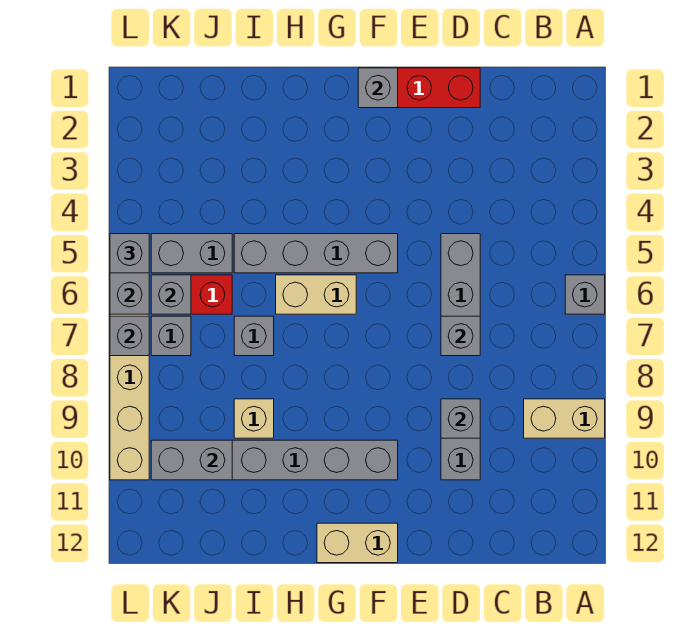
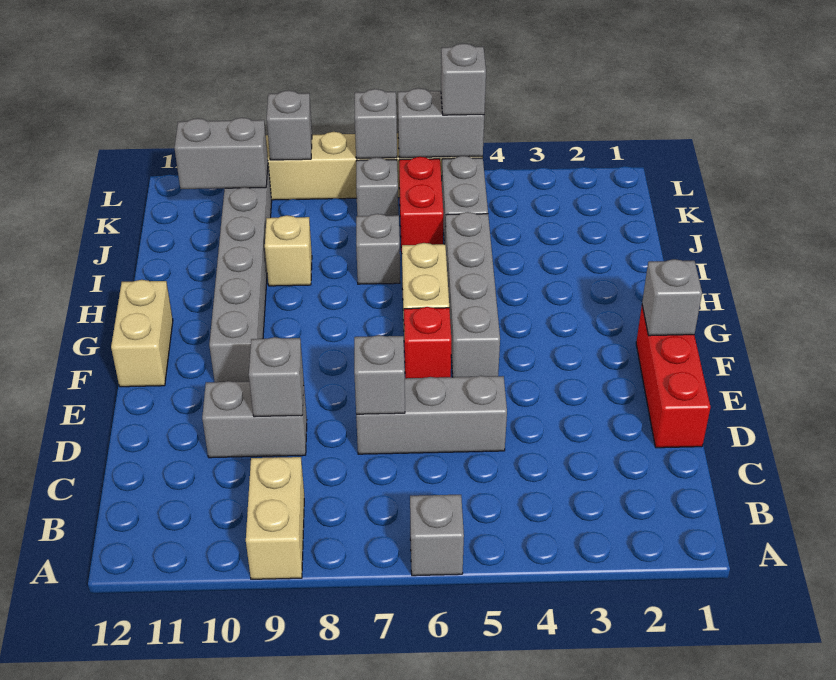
none -> red brick F6 level 1
grey brick J10:K10 level 2 -> grey brick K10:K11 level 2
grey brick K6 level 2 -> grey brick L9 level 2

